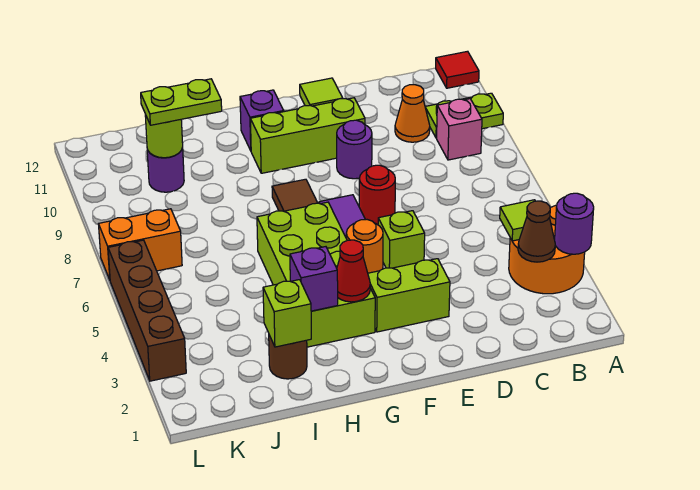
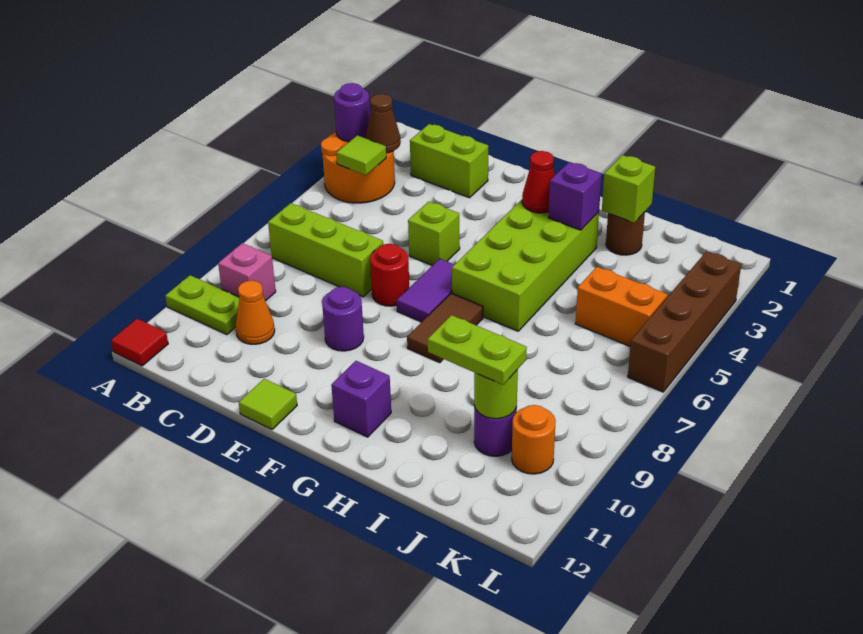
lime brick E3:F3 level 1 -> lime brick C2:D2 level 1
lime brick E10:G10 level 1 -> lime brick B7:D7 level 1
orange round brick F5 level 1 -> orange round brick K10 level 1
orange brick K7:L7 level 1 -> orange brick J5:K5 level 1

